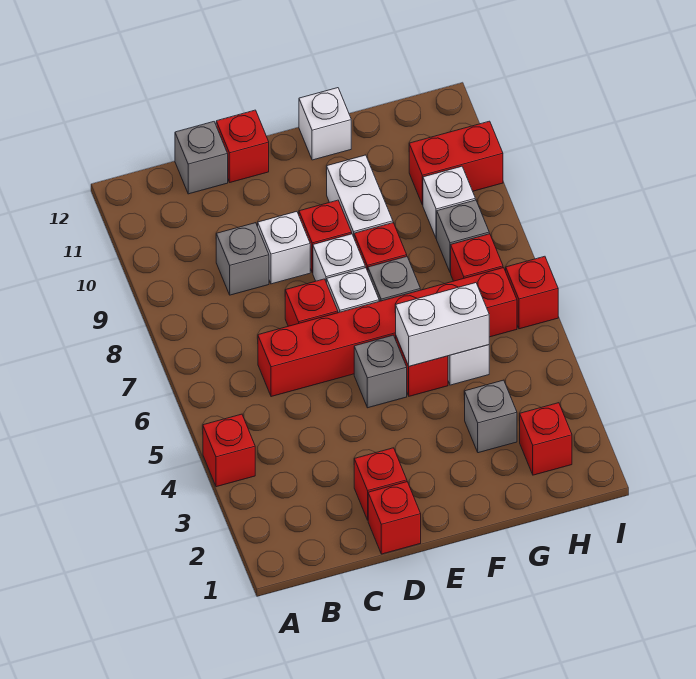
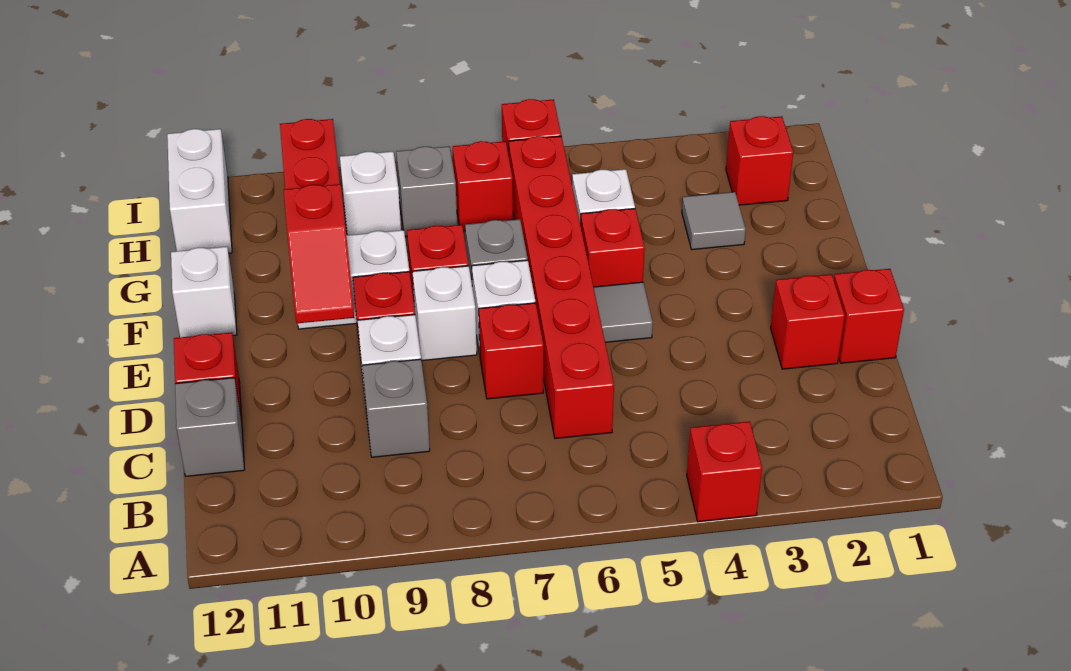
grey brick E5 level 1 -> grey tile E5 level 1
none -> red slope E10:F10 level 2 top F
white brick F5:G5 level 2 -> white brick H12:I12 level 1
grey brick G3 level 1 -> grey tile G3 level 1

